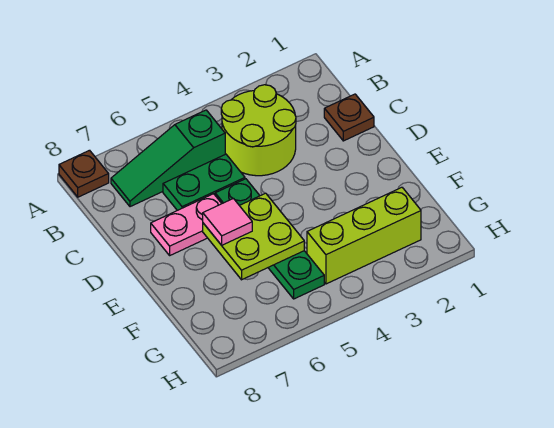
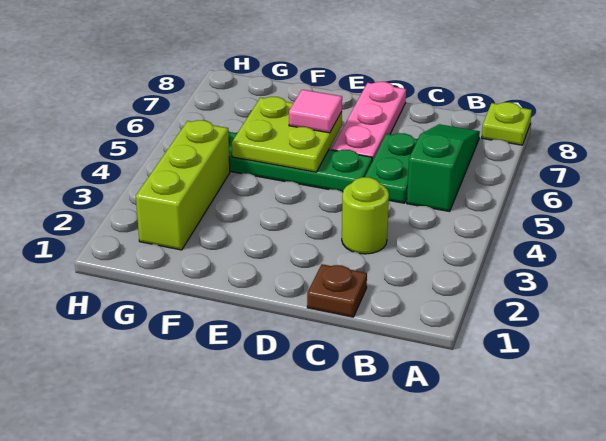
brown plate A8 level 1 -> lime plate A8 level 1
lime round brick B3:C4 level 1 -> lime round brick C3 level 1
pink plate D6:D7 level 1 -> pink plate D6:D8 level 1

